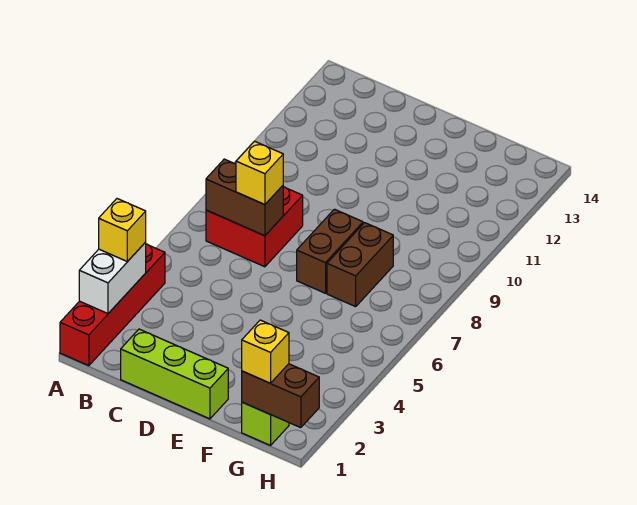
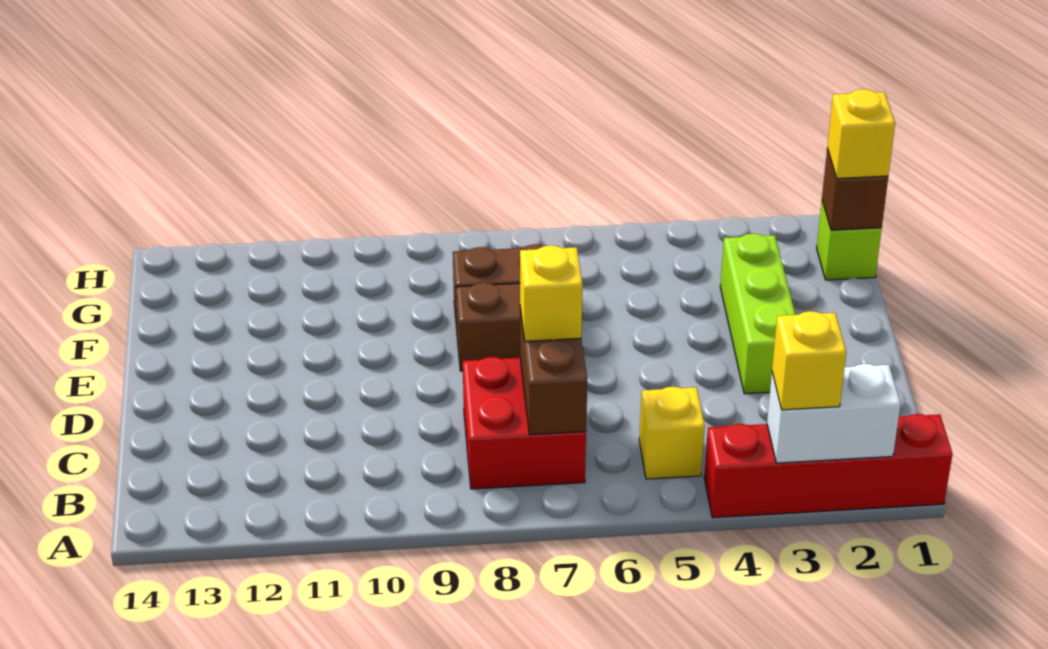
none -> yellow brick B5 level 1
lime brick C1:E1 level 1 -> lime brick D3:F3 level 1
brown brick G1:H1 level 2 -> brown brick G1 level 2

